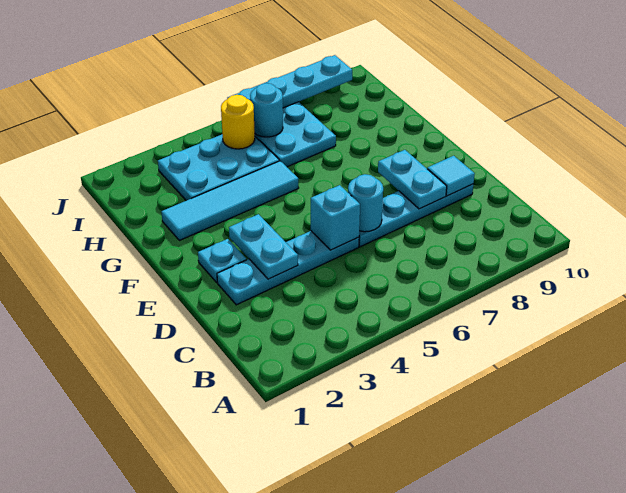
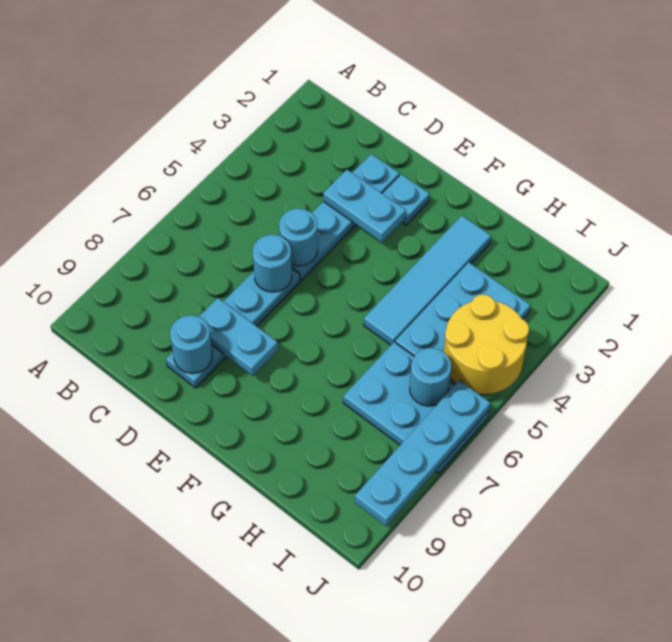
cyan brick D5 level 2 -> cyan round brick D5 level 2
cyan tile D9 level 2 -> cyan round brick D9 level 2
yellow round brick I5 level 2 -> yellow round brick I4:J5 level 2

